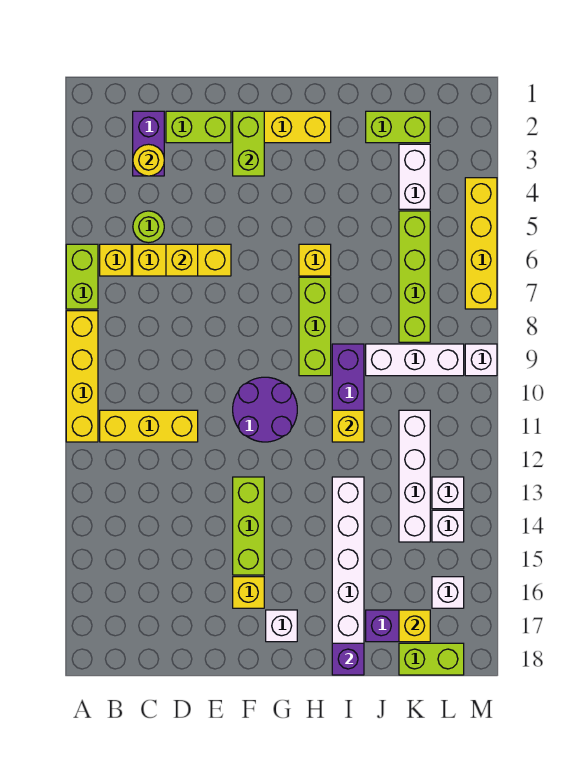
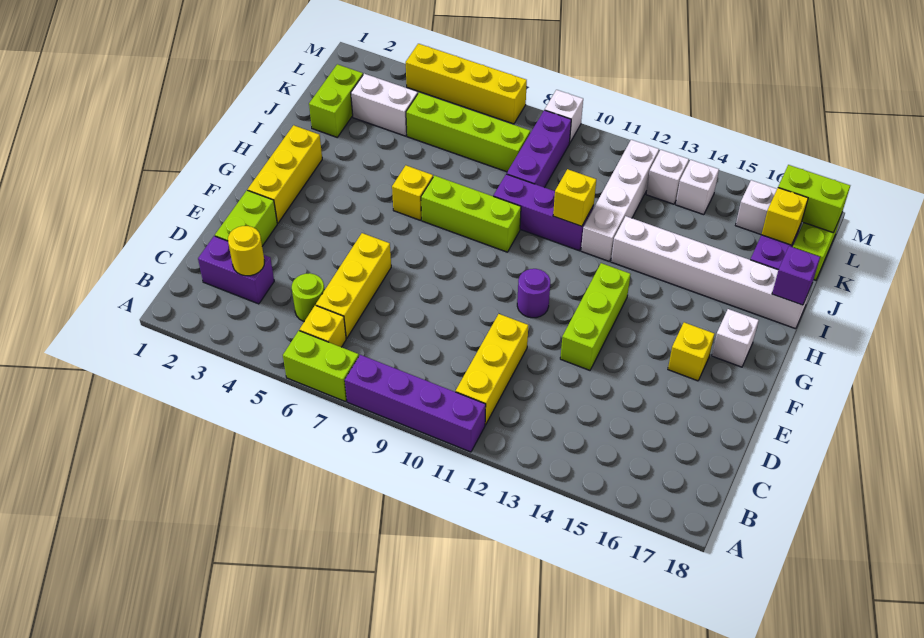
yellow brick A8:A11 level 1 -> purple brick A8:A11 level 1
yellow brick D6 level 2 -> none
lime brick F2:F3 level 2 -> lime brick L17:L18 level 2
purple round brick F10:G11 level 1 -> purple round brick F11 level 1
lime brick F13:F15 level 1 -> lime brick E13:G13 level 1
white brick J9:L9 level 1 -> purple brick J9:L9 level 1
white brick K11:K14 level 1 -> white brick I12:L12 level 1

